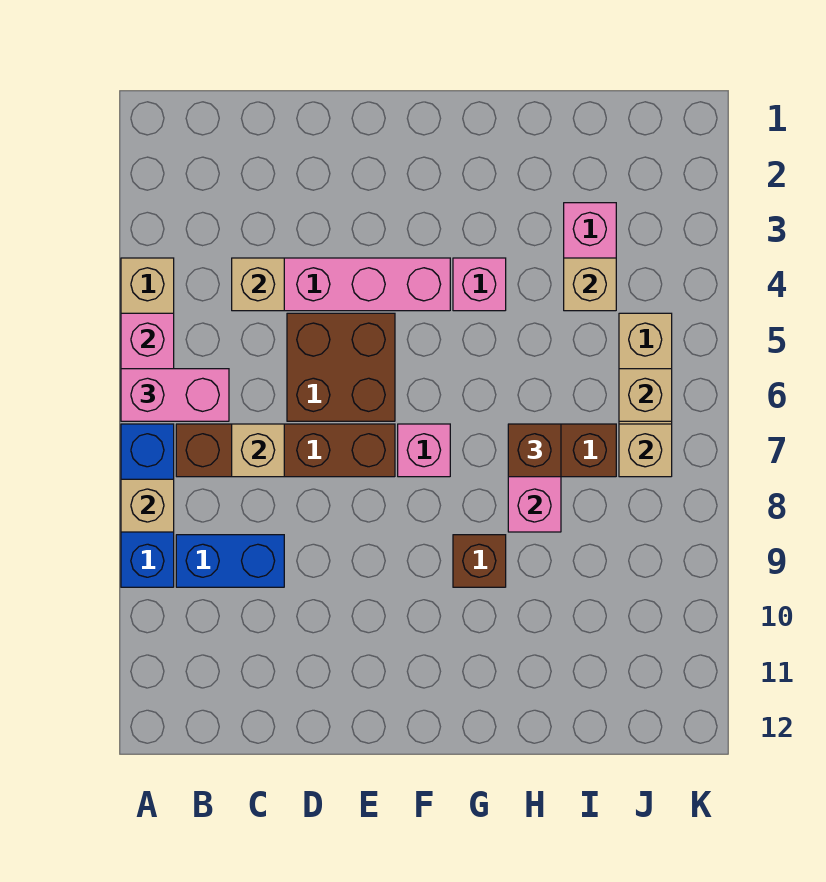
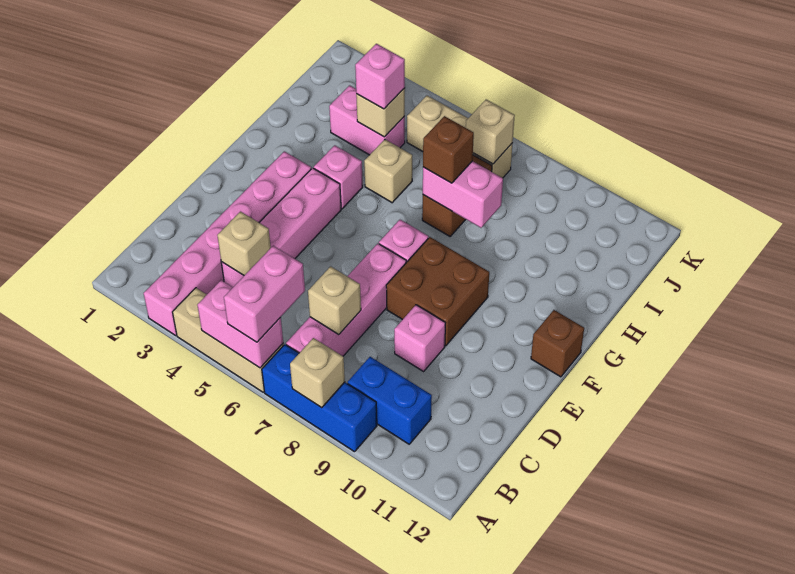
none -> pink brick A3:F3 level 1
brown brick B7:E7 level 1 -> pink brick B7:E7 level 1
blue brick B9:C9 level 1 -> blue brick B9:B10 level 1
brown brick D5:E6 level 1 -> brown brick E8:F9 level 1
none -> pink brick D9 level 1
brown brick G9 level 1 -> brown brick F12 level 1
none -> pink brick I4 level 3
tan brick J6 level 2 -> tan brick H5 level 1

